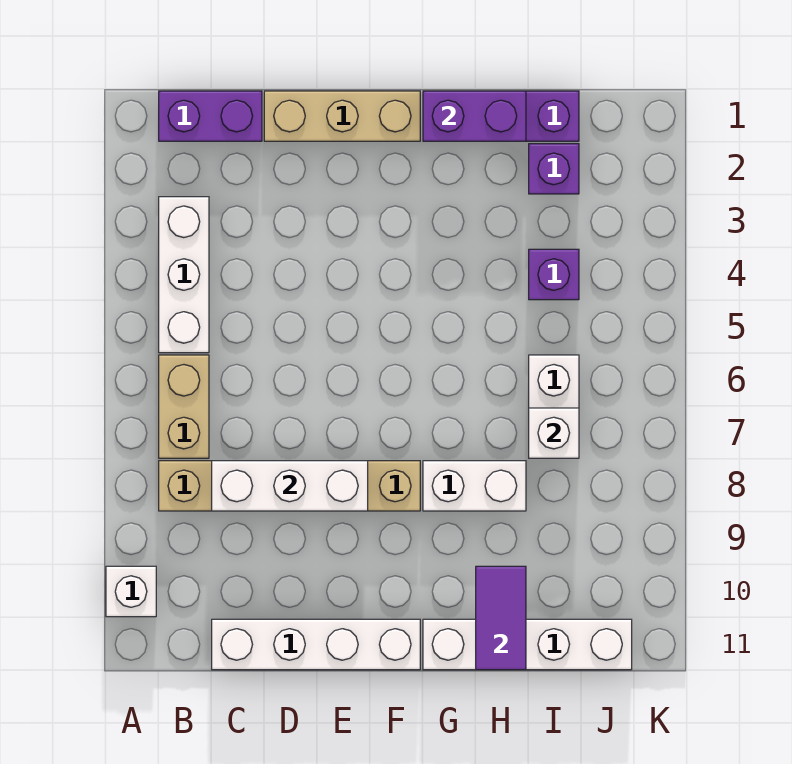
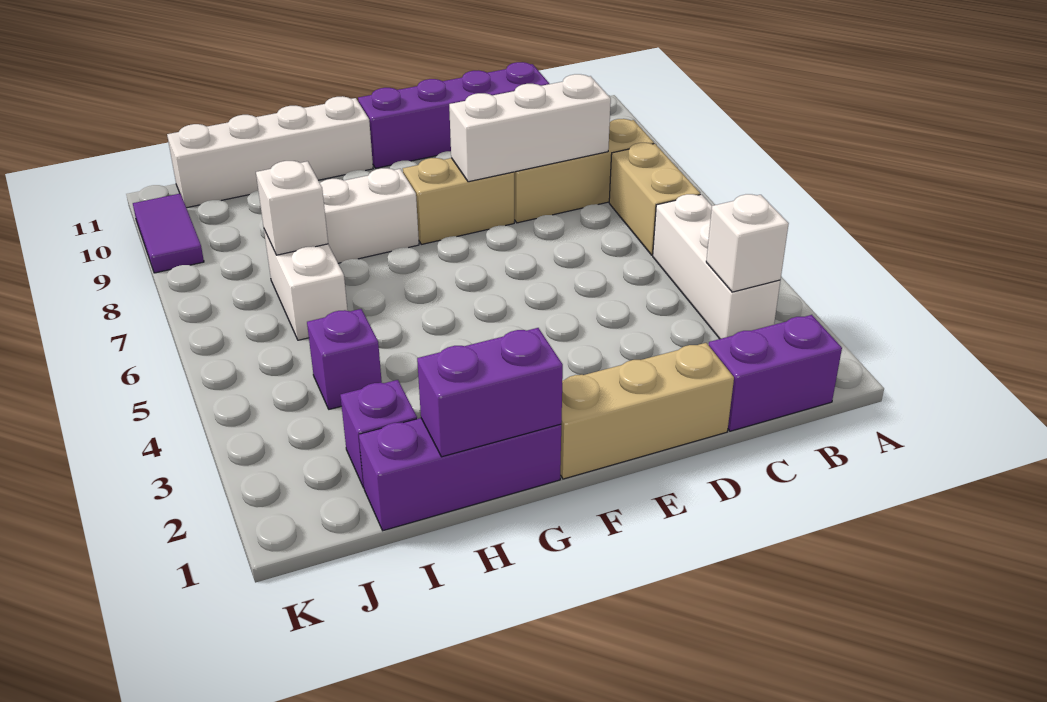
white brick A10 level 1 -> white brick B3 level 2
white brick C11:F11 level 1 -> purple brick C11:F11 level 1
purple tile H10:H11 level 2 -> purple tile K9:K10 level 1

